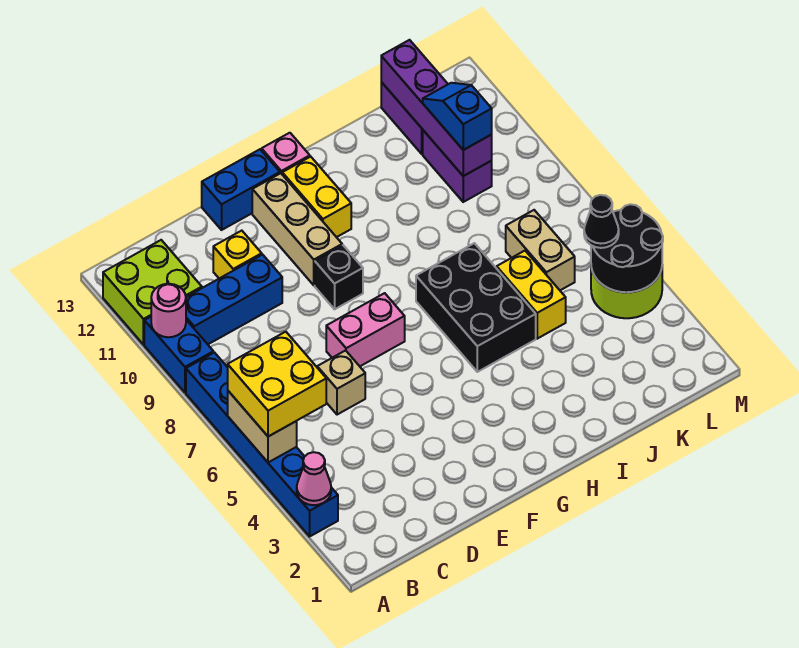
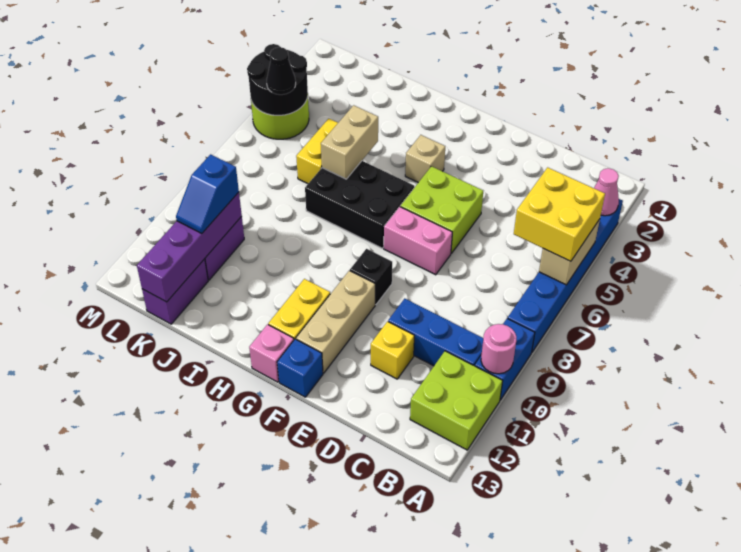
tan brick D6 level 1 -> tan brick G4 level 1
none -> lime brick E5:F6 level 1
blue brick E13:F13 level 1 -> blue brick F13 level 1
black brick H5:I7 level 1 -> black brick G6:I7 level 1
tan brick K6:K7 level 1 -> tan brick I5:I6 level 2

